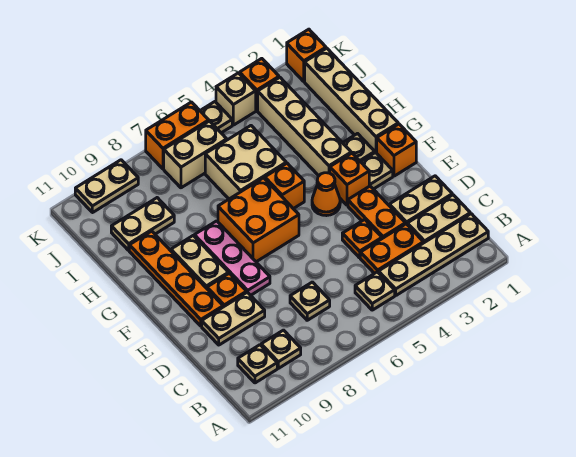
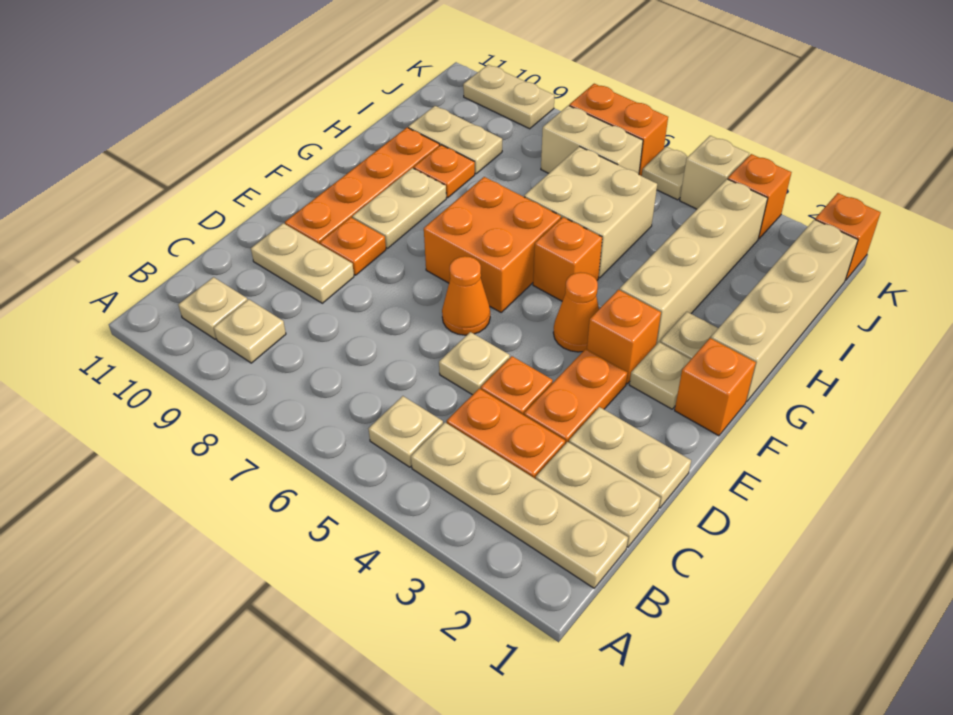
tan plate C7 level 1 -> tan plate D5 level 1
none -> orange cone E6 level 1
pink plate E8:G8 level 1 -> none
none -> orange plate H9 level 1

